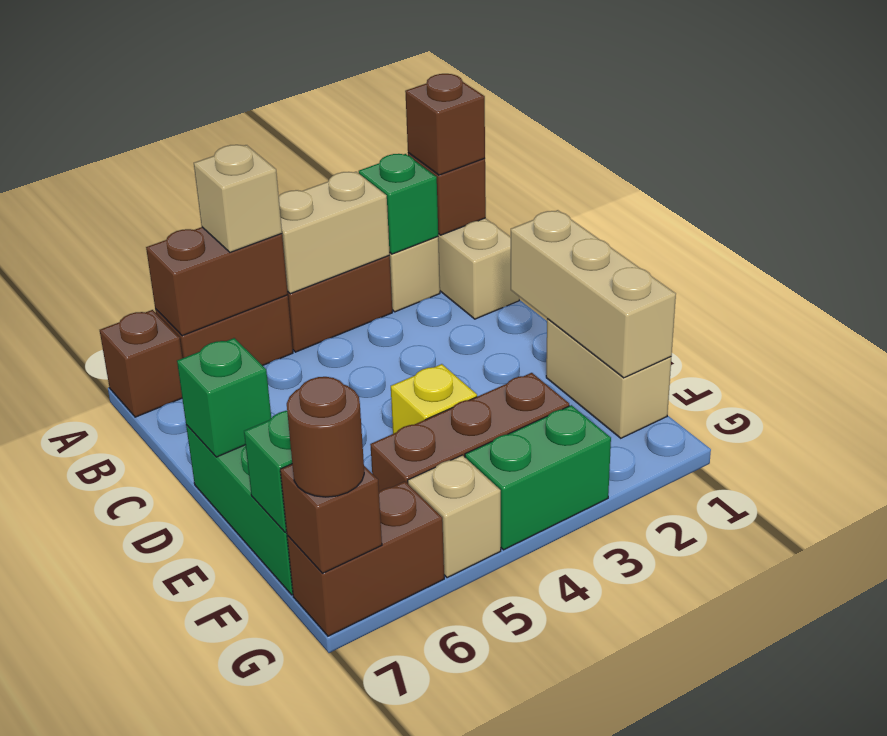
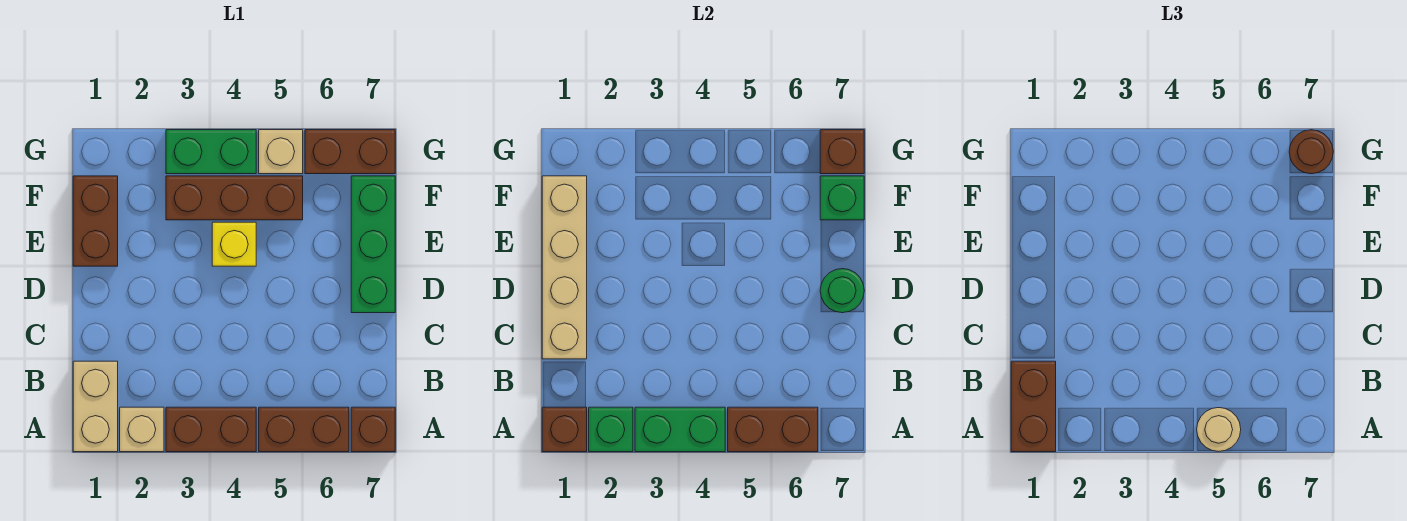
brown brick A1 level 3 -> brown brick A1:B1 level 3
tan brick A3:A4 level 2 -> green brick A3:A4 level 2
tan brick A5 level 3 -> tan round brick A5 level 3
tan brick D1:F1 level 2 -> tan brick C1:F1 level 2
green brick D7 level 2 -> green round brick D7 level 2
tan brick E1:F1 level 1 -> brown brick E1:F1 level 1

